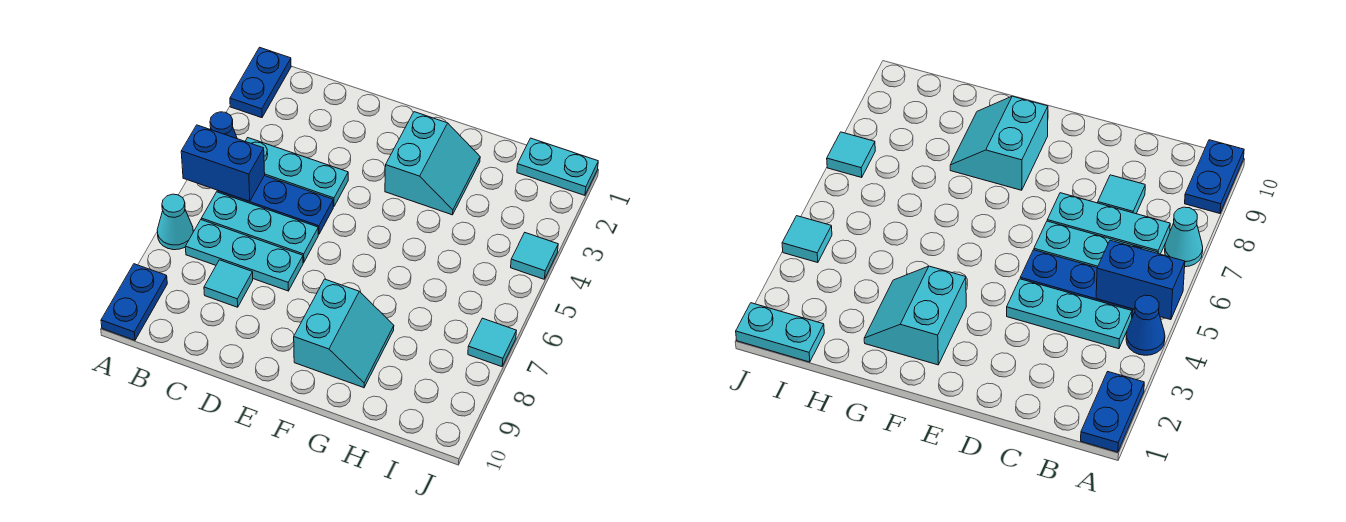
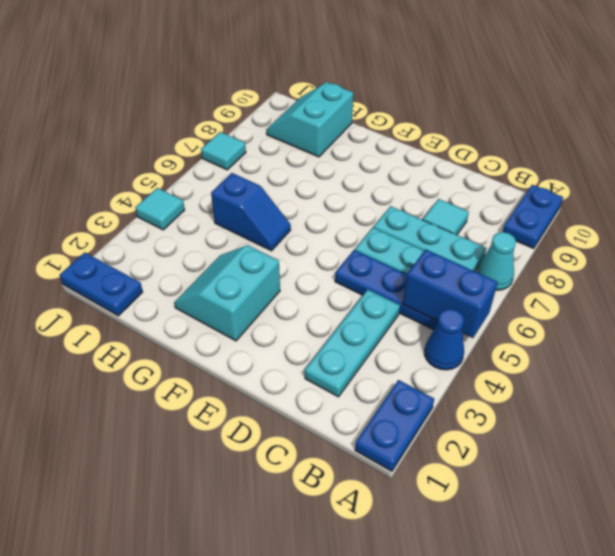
cyan plate B4:D4 level 1 -> cyan plate C2:C4 level 1
cyan slope F8:G9 level 1 top F -> cyan slope H9:I10 level 1 top H
none -> blue slope G5:H5 level 1 top H
cyan plate I1:J1 level 1 -> blue plate I1:J1 level 1

